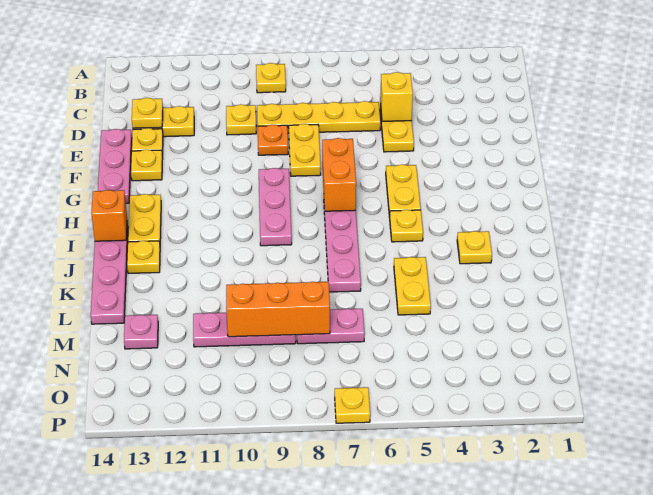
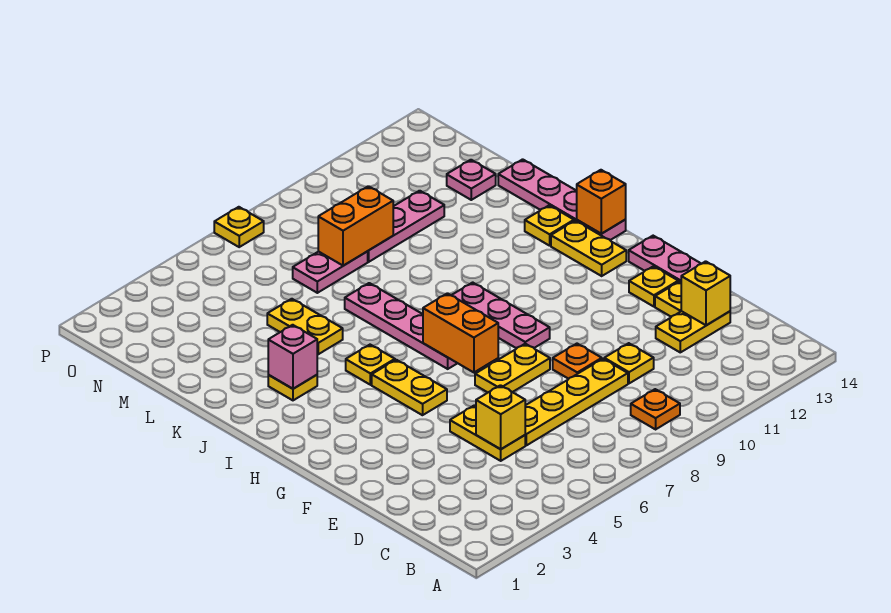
yellow plate B9 level 1 -> orange plate B9 level 1
yellow plate D13 level 2 -> yellow brick D13 level 2
yellow plate E8:F8 level 1 -> yellow plate F7:F8 level 1
none -> pink brick J3 level 2
orange brick M8:M10 level 2 -> orange brick M8:M9 level 2

